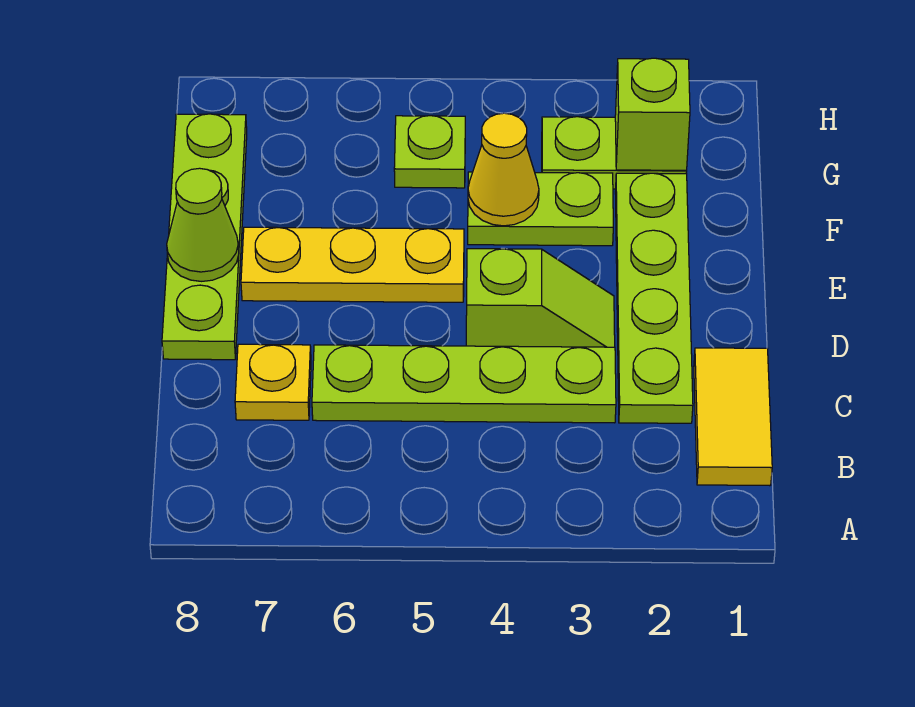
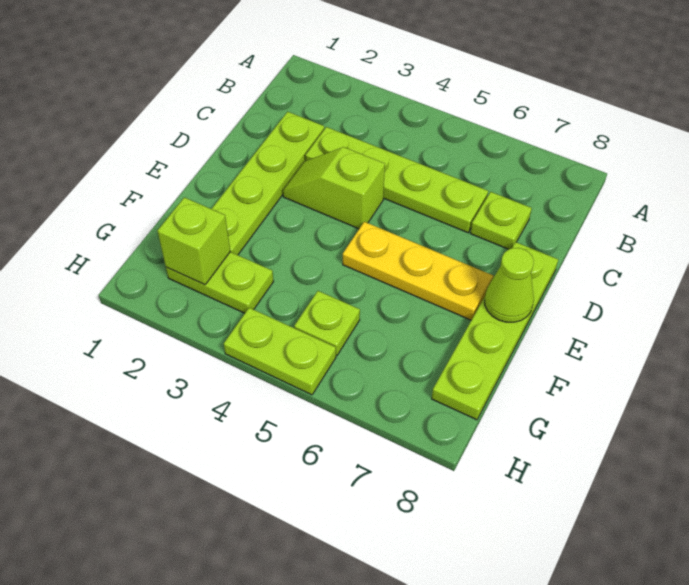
yellow tile B1:C1 level 1 -> none
yellow plate C7 level 1 -> lime plate C7 level 1
lime plate F3:F4 level 1 -> lime plate H4:H5 level 1
yellow cone F4 level 2 -> none

